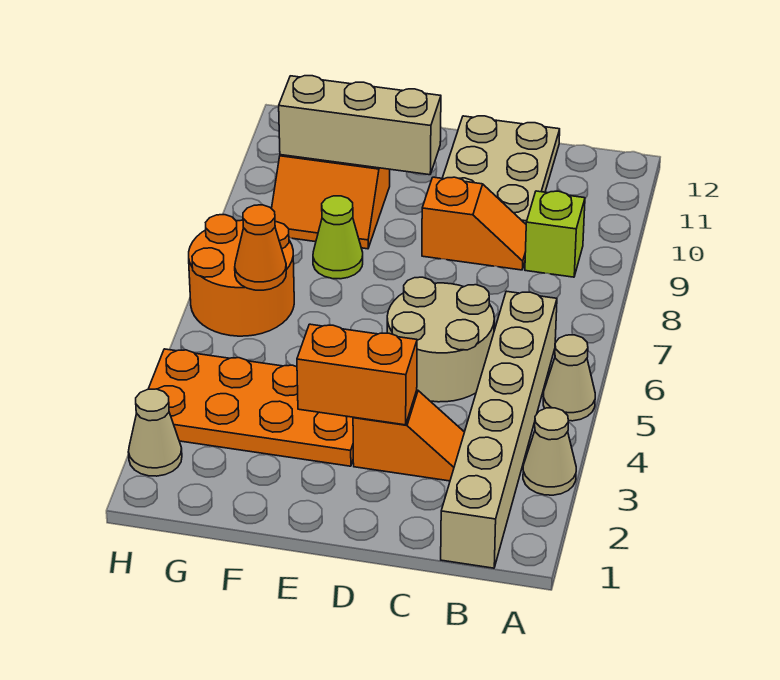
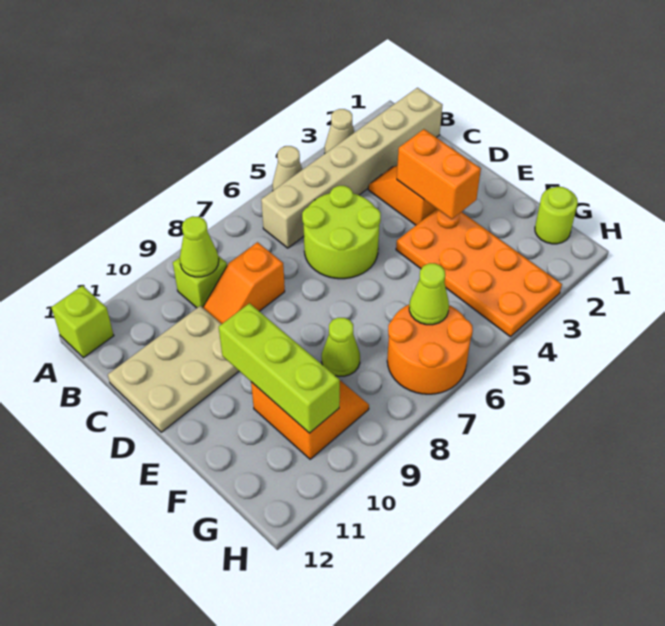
none -> lime brick A12 level 1
none -> lime cone B9 level 2
tan round brick C5:D6 level 1 -> lime round brick C5:D6 level 1
orange slope C9:D9 level 1 top D -> orange slope C8:C9 level 1 top 8
tan brick E10:G10 level 2 -> lime brick E10:G10 level 2
none -> lime round brick G1 level 1
orange cone G6 level 2 -> lime cone G6 level 2
tan cone H2 level 1 -> none

